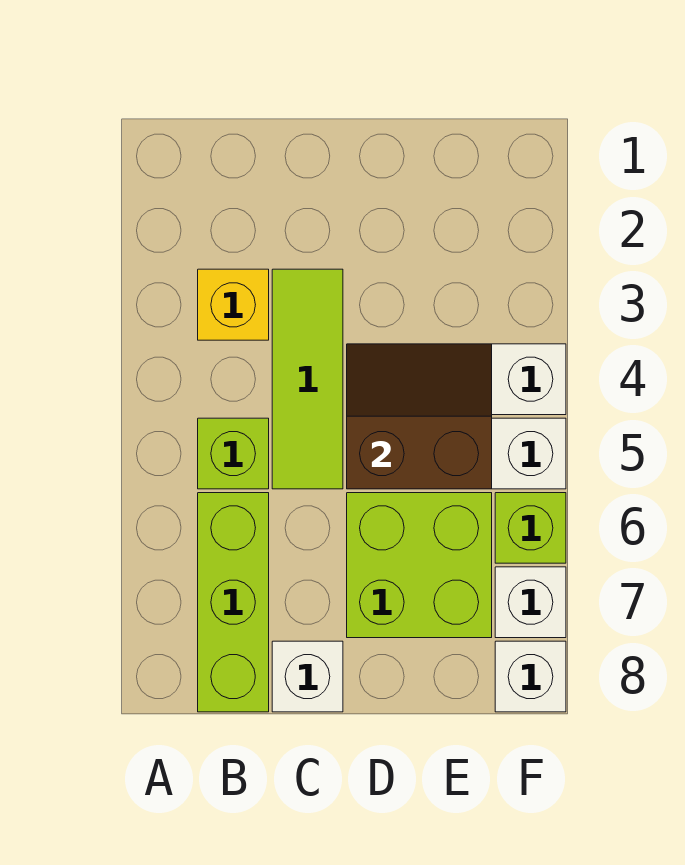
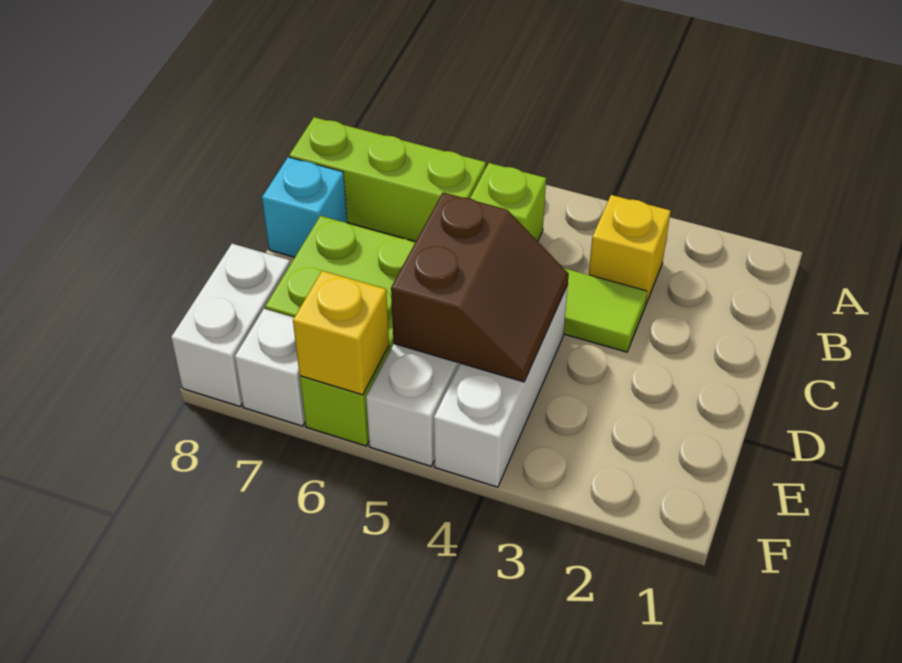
white brick C8 level 1 -> cyan brick C8 level 1
none -> yellow brick F6 level 2
white brick F8 level 1 -> white brick E8:F8 level 1

